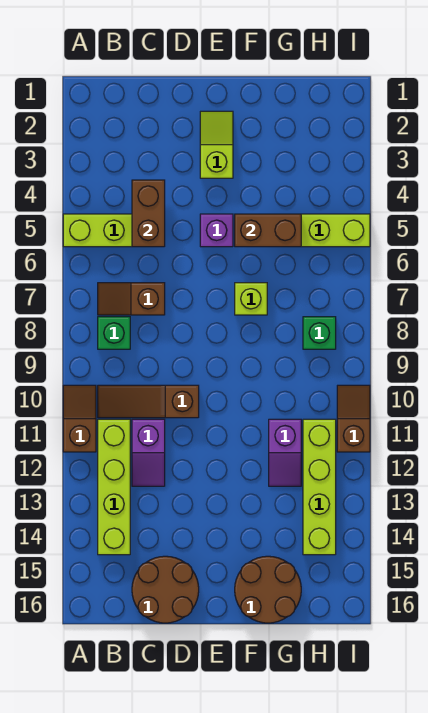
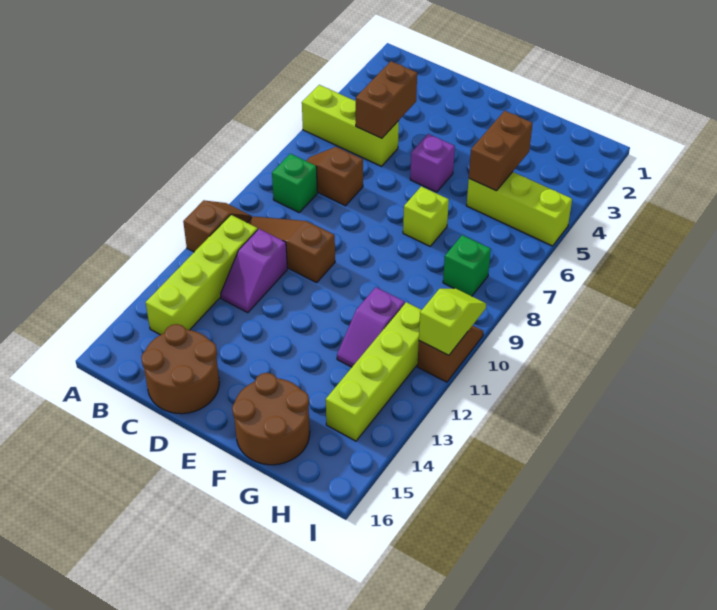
lime slope E2:E3 level 1 top 3 -> lime slope I10:I11 level 2 top 11
brown brick F5:G5 level 2 -> brown brick G4:G5 level 2

